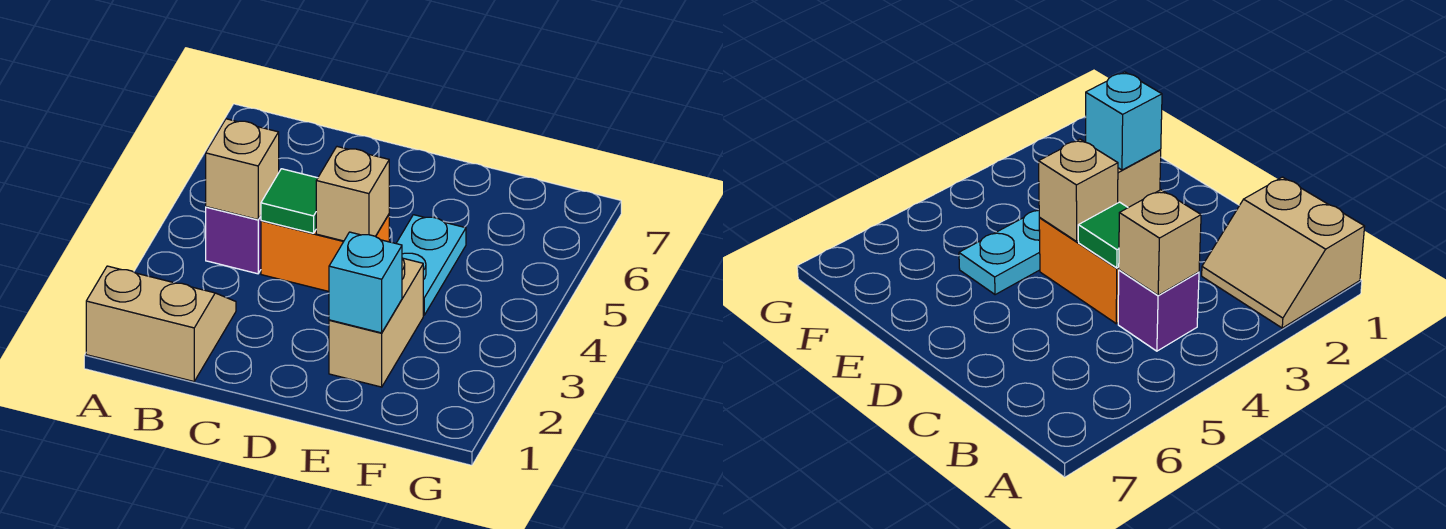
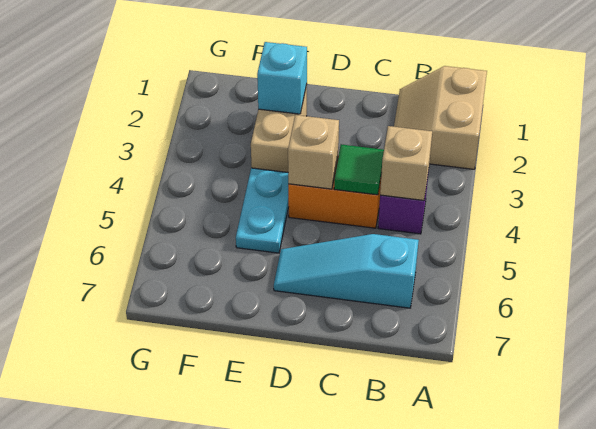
tan slope A1:B2 level 1 top 1 -> tan slope A1:B2 level 1 top A
none -> cyan slope B6:D6 level 1 top B

